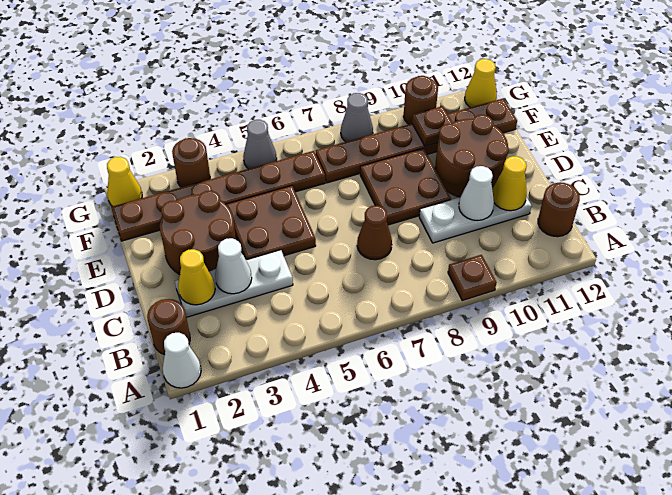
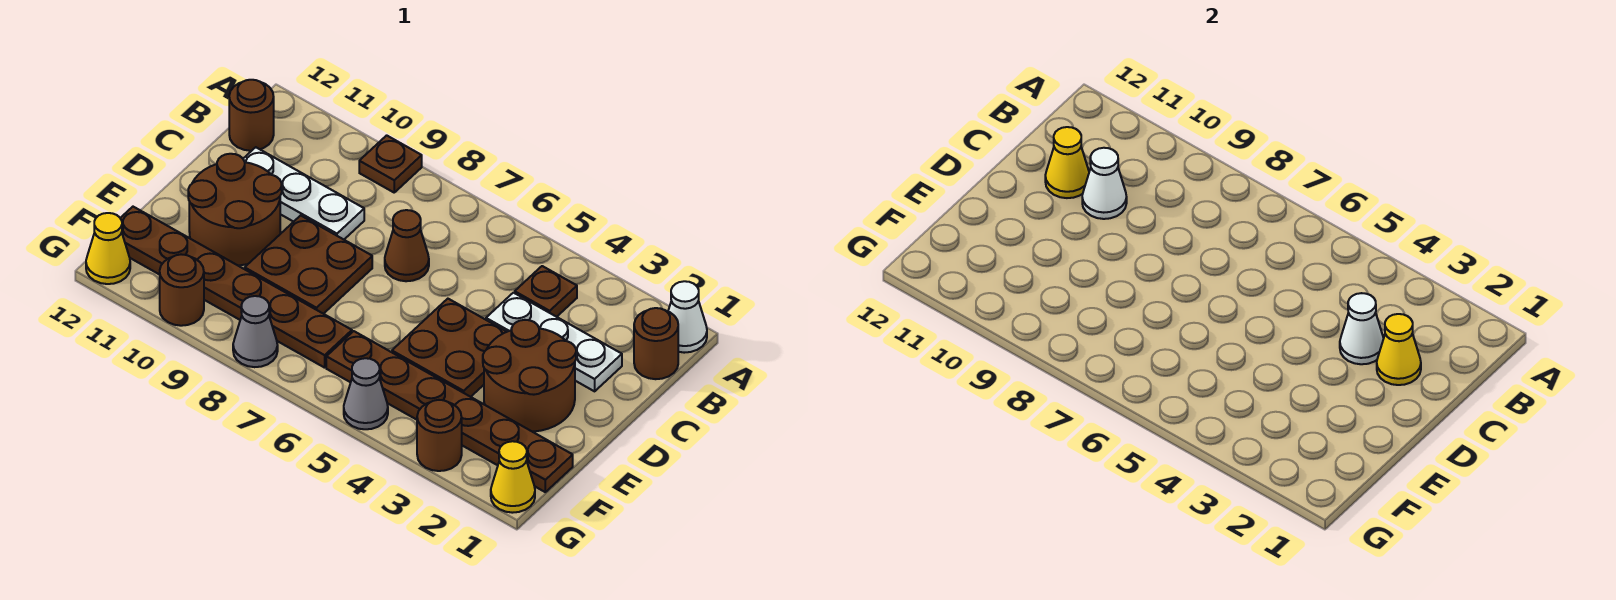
brown plate F10 level 2 -> brown plate B4 level 1

